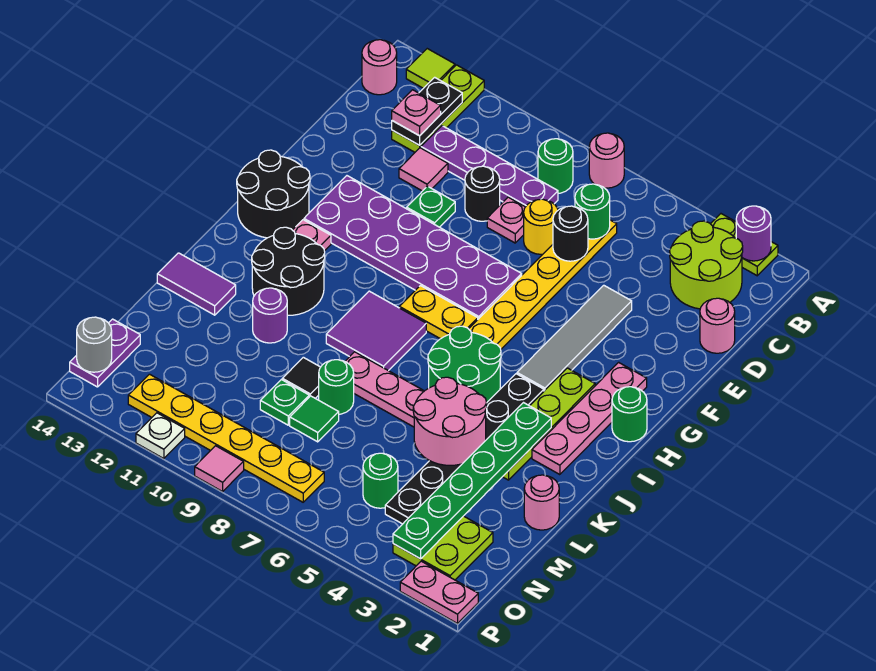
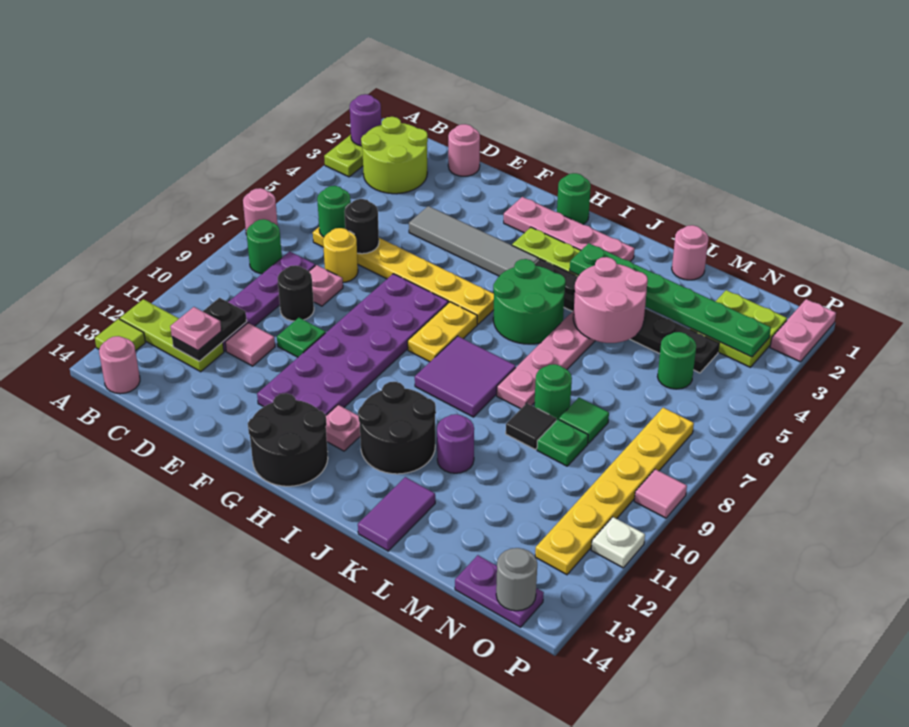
black plate B12:C12 level 2 -> black plate C11:C12 level 2

